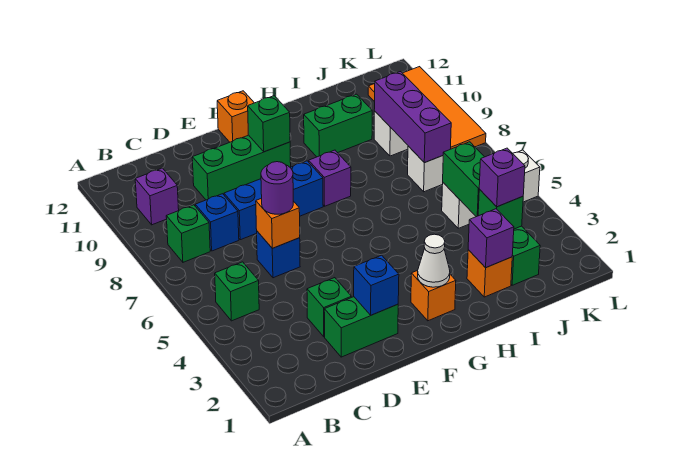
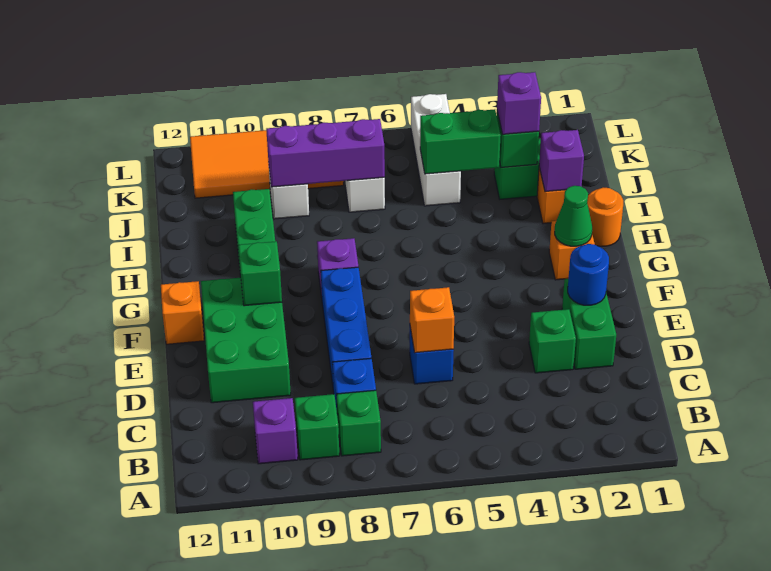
green brick B5 level 1 -> green brick B9 level 1
purple round brick D6 level 3 -> none
green brick D10:F10 level 1 -> green brick D10:F11 level 1
blue brick E2 level 2 -> blue round brick E2 level 2
white cone G2 level 2 -> green cone G2 level 2
none -> orange round brick H1 level 1

